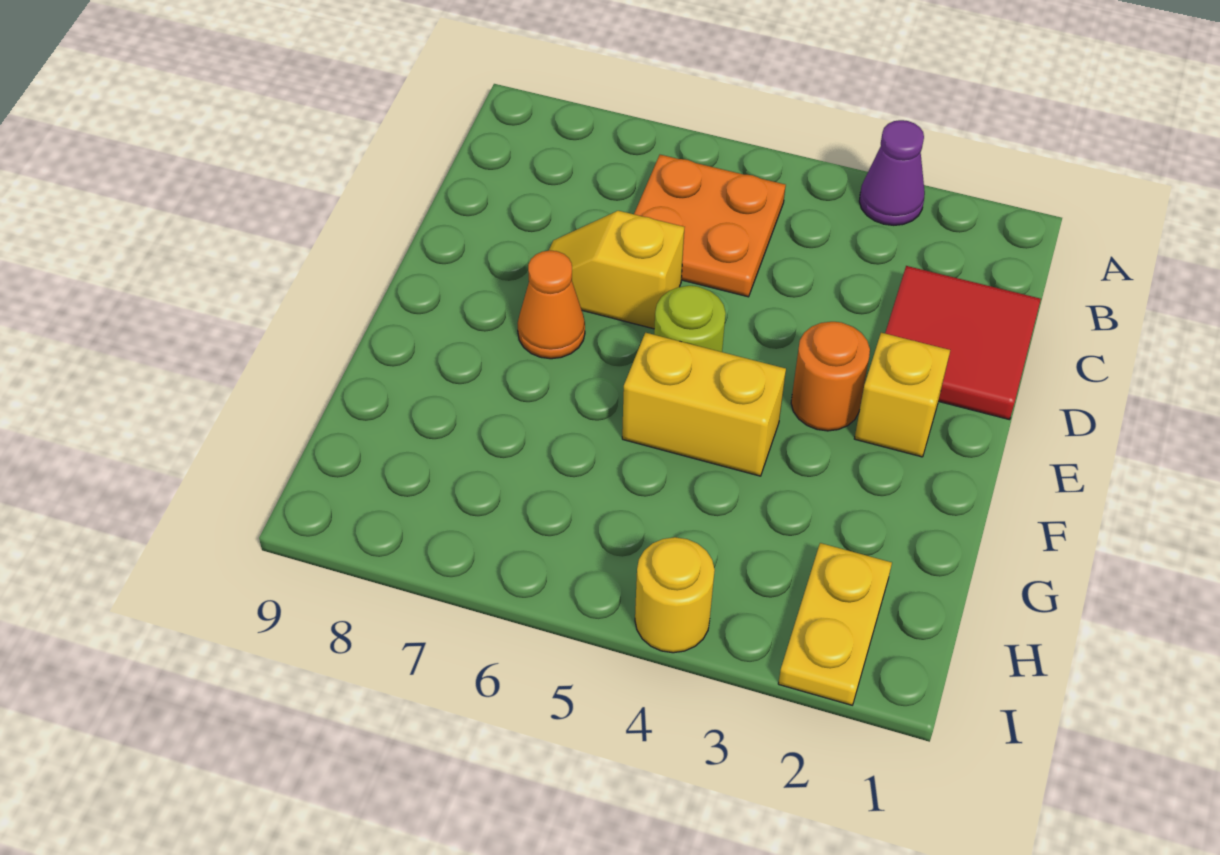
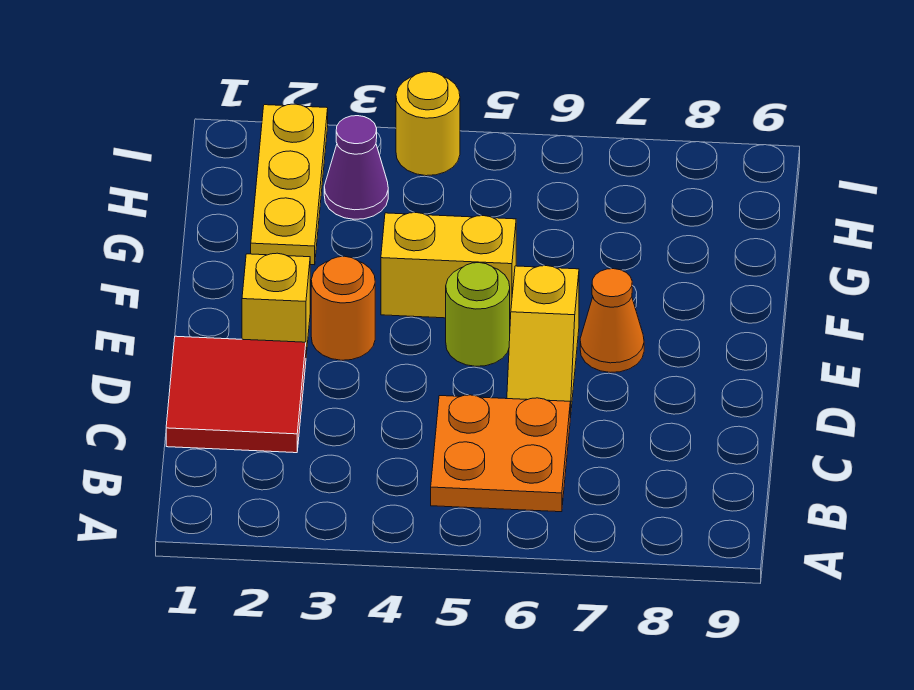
purple cone A3 level 1 -> purple cone H3 level 1
yellow slope D6:D7 level 1 top 6 -> yellow slope D6:E6 level 1 top E
yellow plate H2:I2 level 1 -> yellow plate G2:I2 level 1

